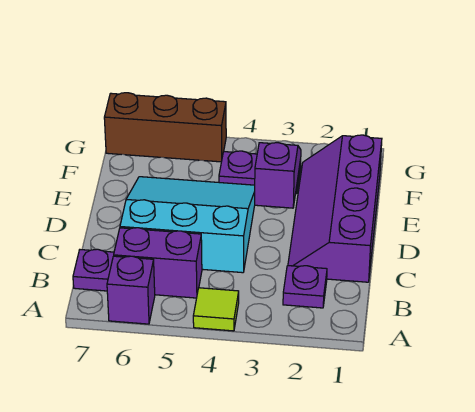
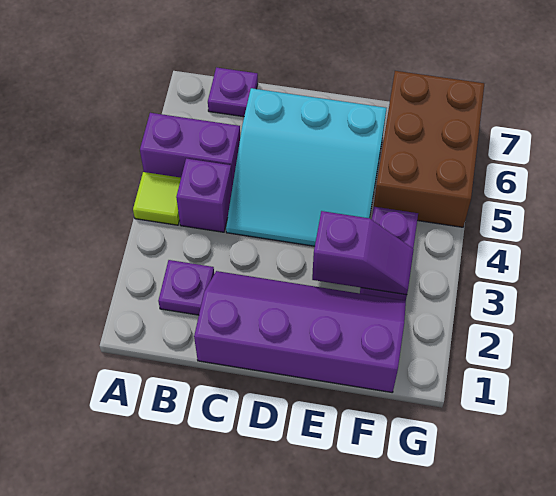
purple brick A6 level 1 -> purple brick B4 level 1
purple brick B5:B6 level 1 -> purple brick A5:B5 level 1
cyan slope C4:E6 level 1 top C -> cyan slope C4:E6 level 1 top 6
brown brick G5:G7 level 1 -> brown brick F5:G7 level 1

